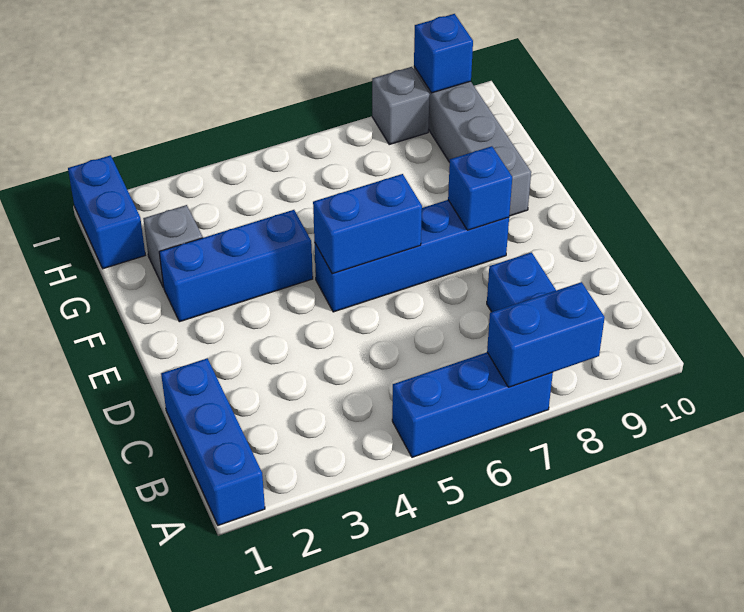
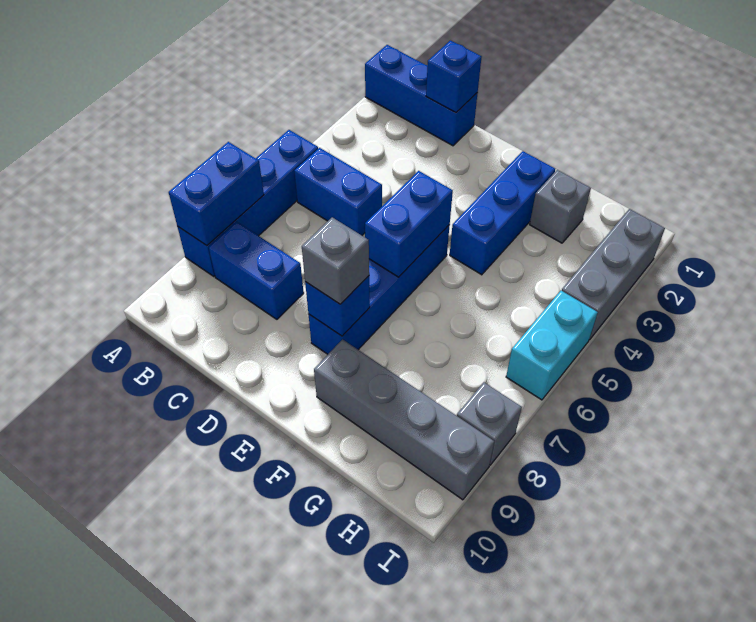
blue brick A5:A7 level 1 -> blue brick A5:A8 level 1
none -> grey brick E8 level 3
blue brick H1:I1 level 1 -> blue brick B5:C5 level 1
none -> grey brick I2:I4 level 1
none -> cyan brick I5:I6 level 1
blue brick I9 level 2 -> blue brick C1 level 2

